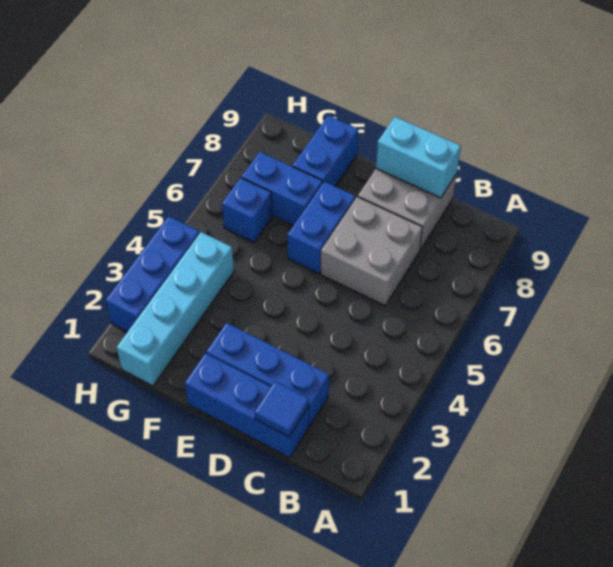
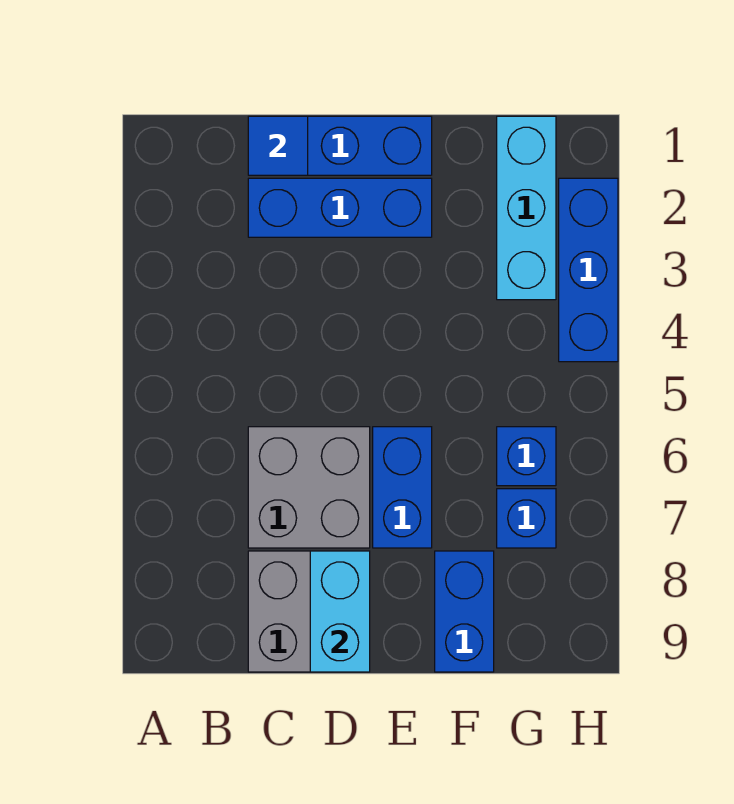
cyan brick C9:D9 level 2 -> cyan brick D8:D9 level 2
blue brick F7:G7 level 1 -> blue brick G7 level 1
cyan brick G1:G4 level 1 -> cyan brick G1:G3 level 1

